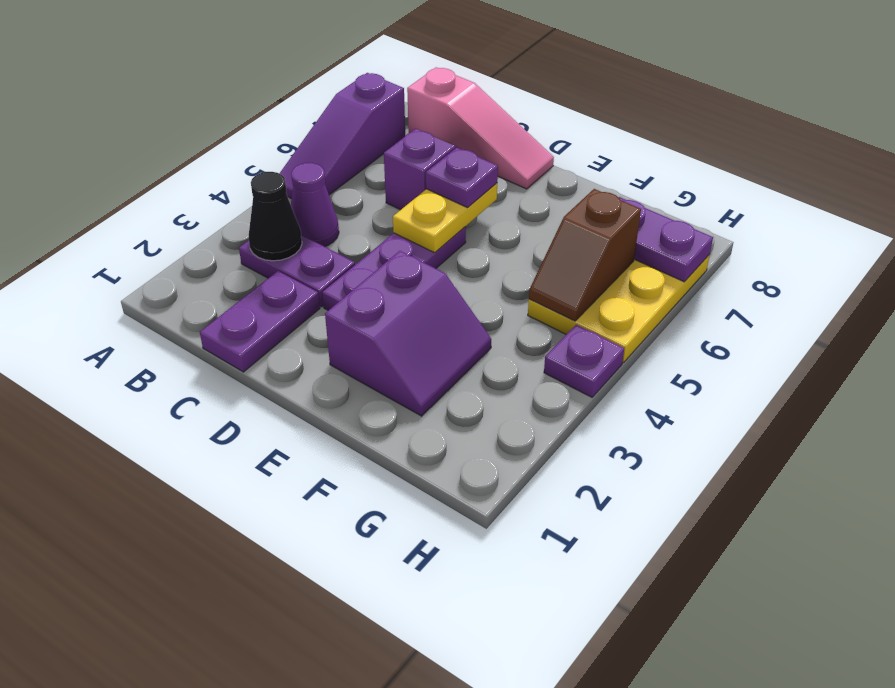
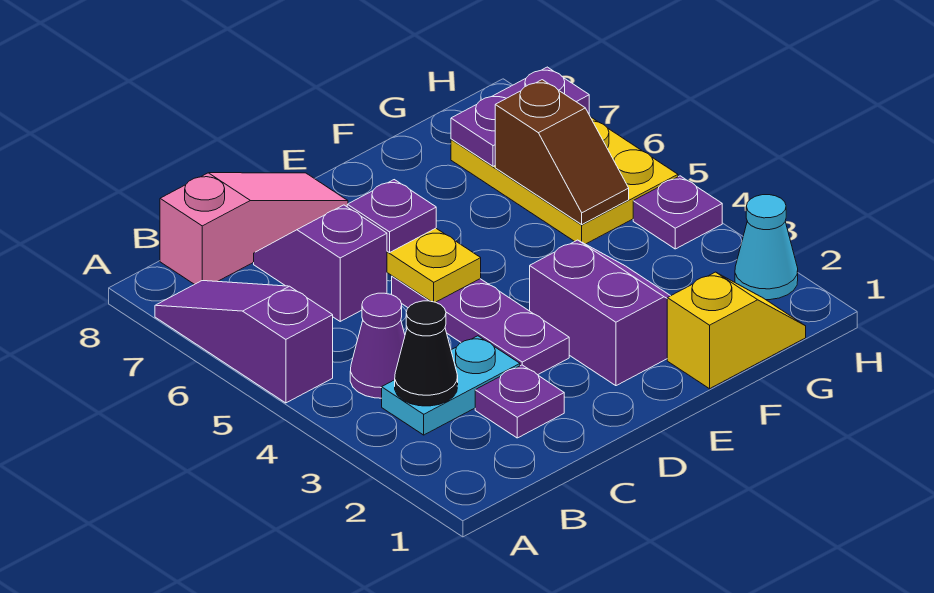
purple slope A5:A7 level 1 top 7 -> purple slope A5:A7 level 1 top 5
purple plate B3:C3 level 1 -> cyan plate B3:C3 level 1
purple plate C1:C2 level 1 -> purple plate C2 level 1
none -> yellow slope F1:G1 level 1 top F
none -> cyan cone H2 level 1

